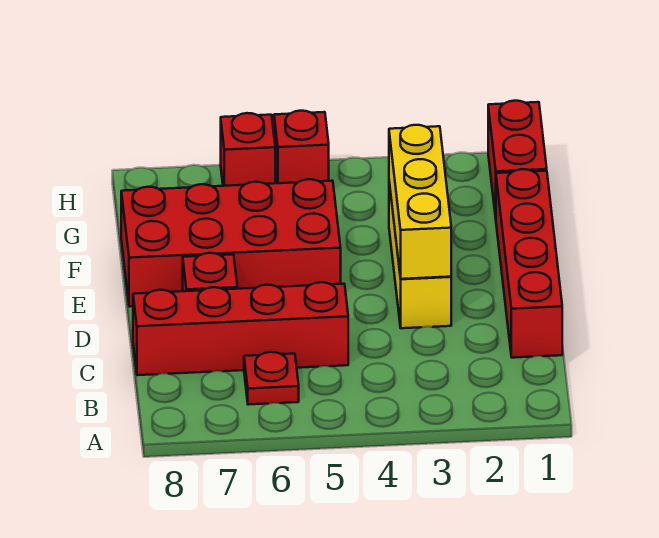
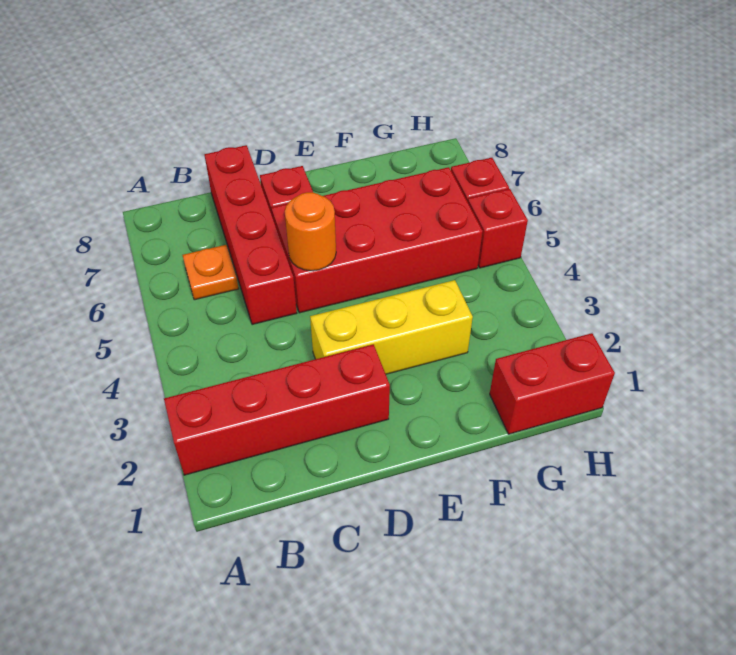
red plate B6 level 1 -> orange plate B6 level 1
red brick C1:F1 level 1 -> red brick A2:D2 level 1
yellow brick D3:F3 level 2 -> none
none -> orange round brick D5 level 2
red brick E5:F8 level 1 -> red brick D5:G6 level 1

